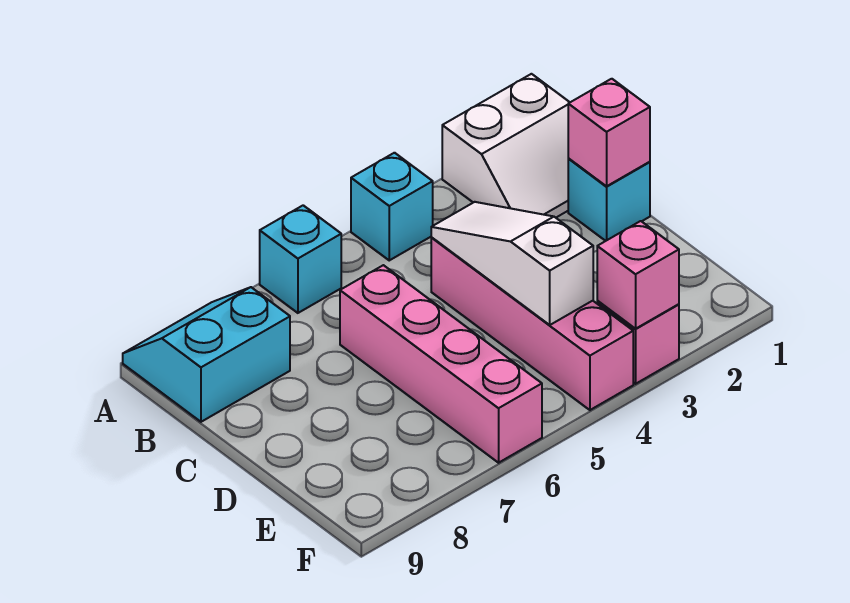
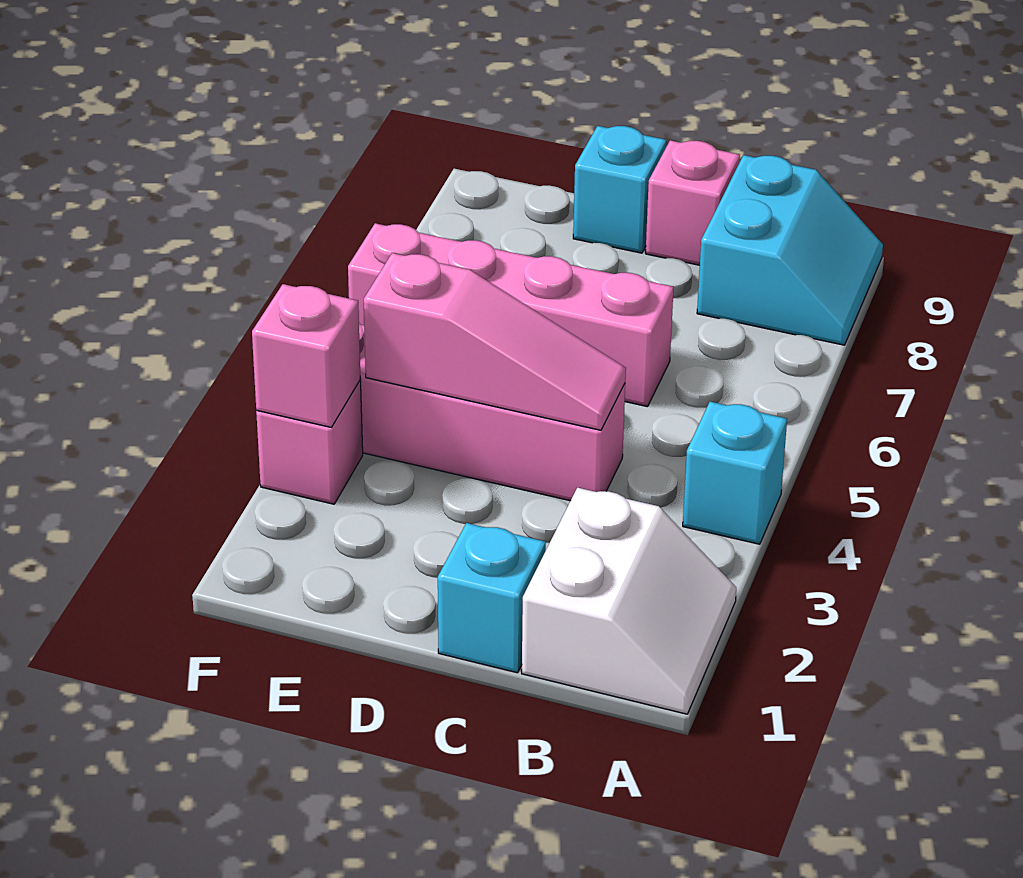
white slope A1:B2 level 1 top A -> white slope A1:B2 level 1 top B
cyan brick A6 level 1 -> cyan brick D9 level 1
pink brick C1 level 2 -> pink brick C9 level 1
white slope C4:E4 level 2 top E -> pink slope C4:E4 level 2 top E

